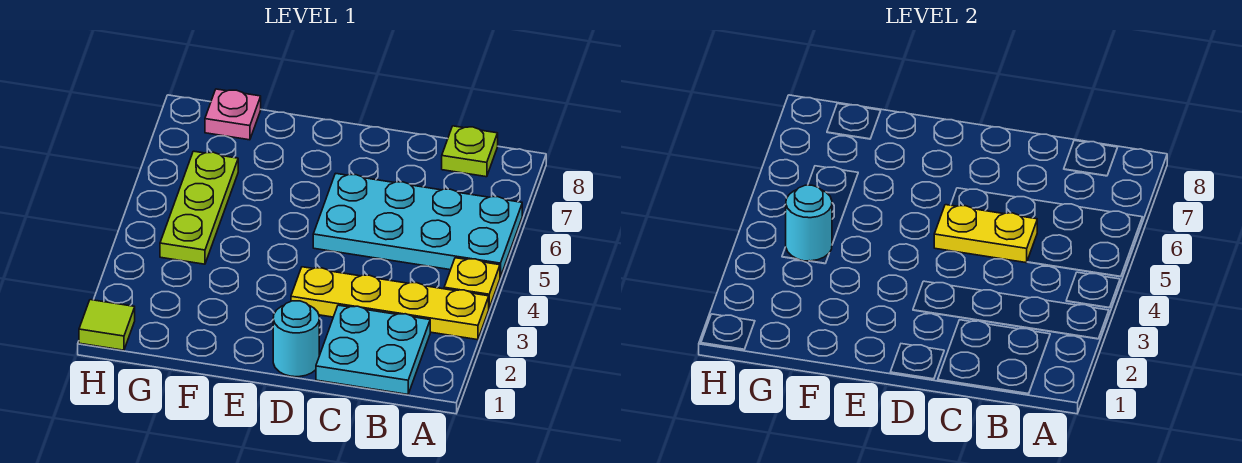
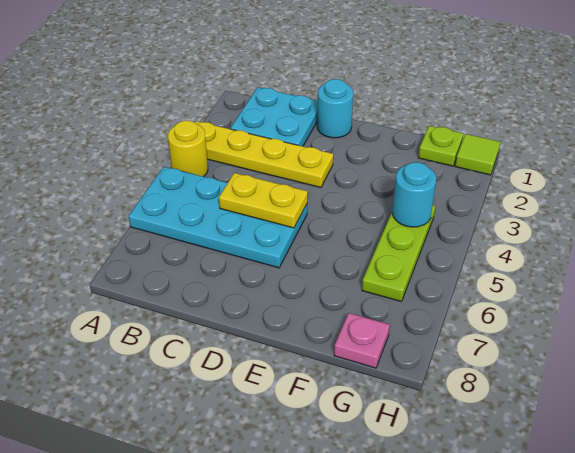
yellow plate A4 level 1 -> yellow round brick A4 level 1
lime plate B8 level 1 -> lime plate G1 level 1

